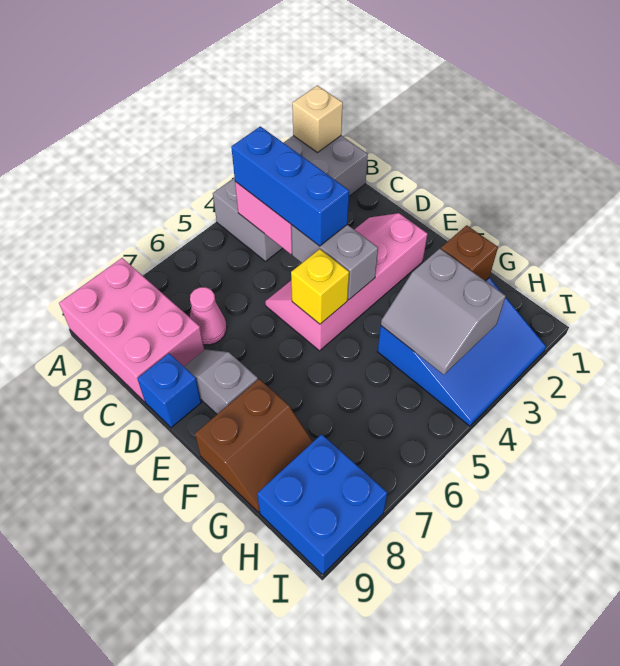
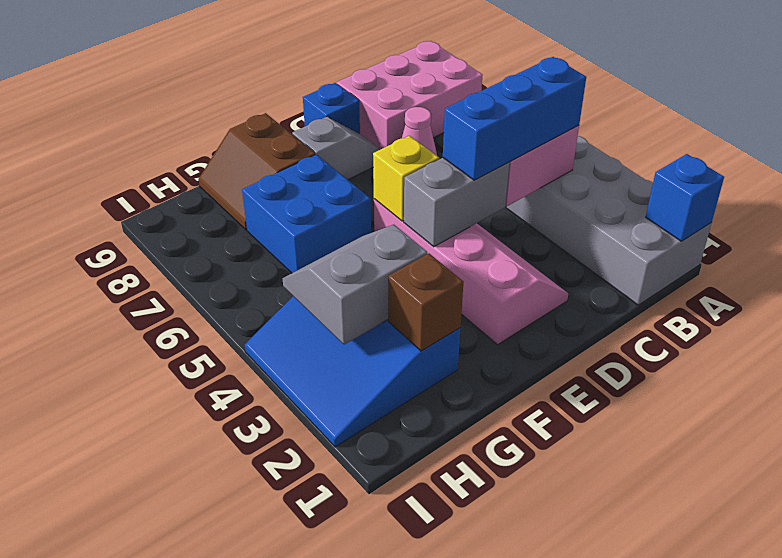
tan brick A1 level 2 -> blue brick A1 level 2
blue brick H8:I9 level 1 -> blue brick F6:G7 level 1

